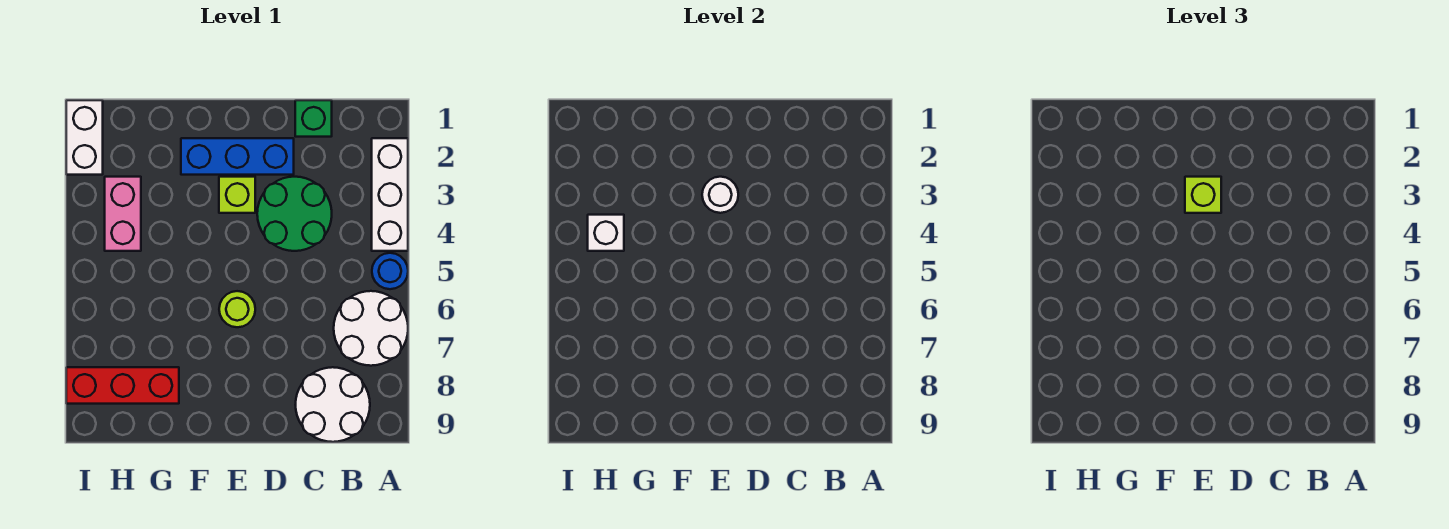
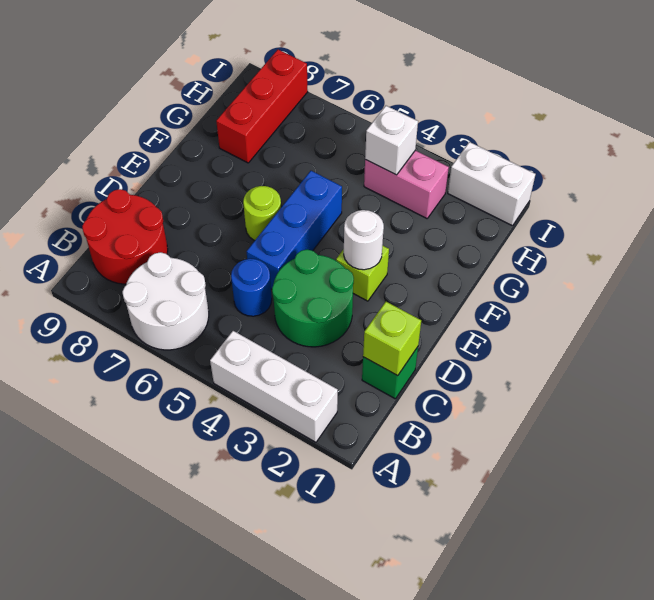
blue round brick A5 level 1 -> blue round brick C5 level 1
white round brick B8:C9 level 1 -> red round brick B8:C9 level 1
blue brick D2:F2 level 1 -> blue brick D5:F5 level 1
lime brick E3 level 3 -> lime brick C1 level 2

